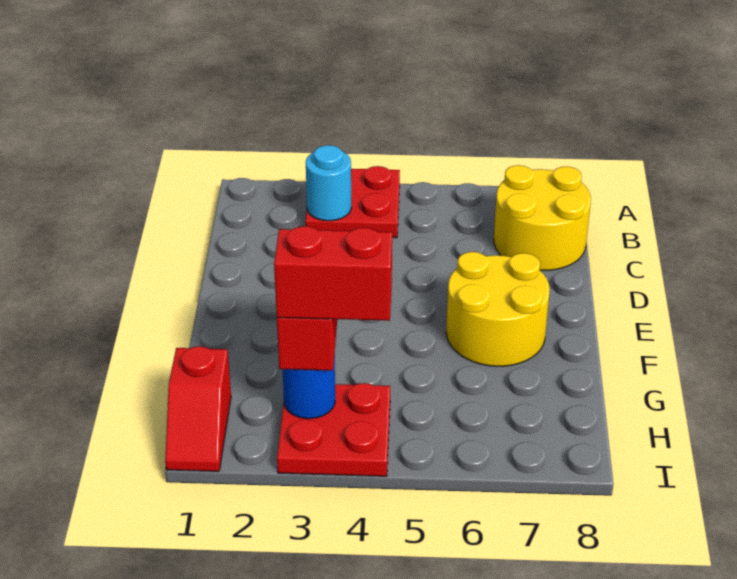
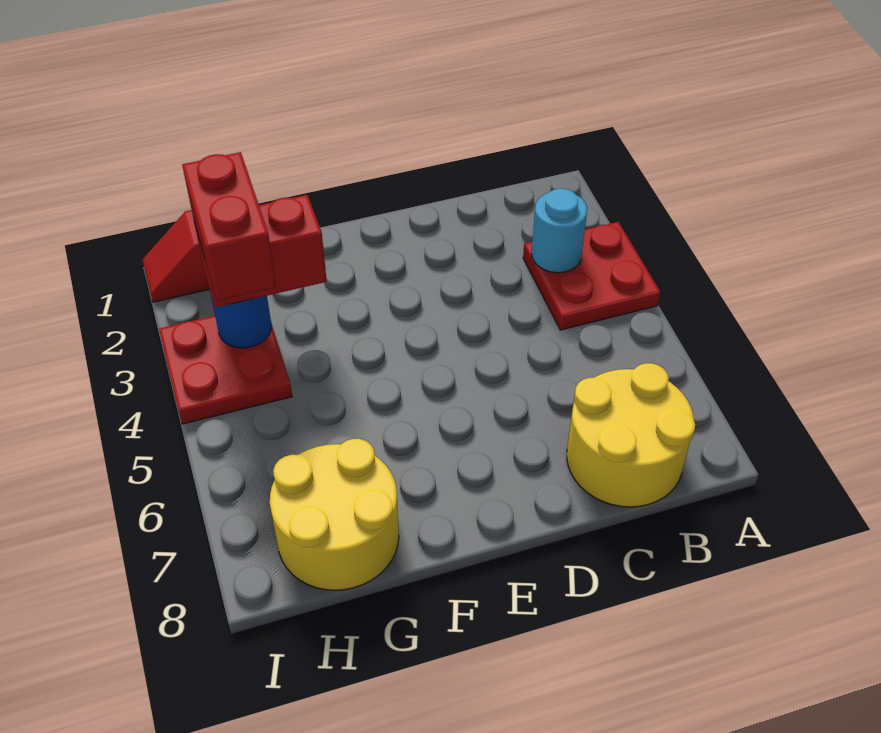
yellow round brick E6:F7 level 1 -> yellow round brick G7:H8 level 1

